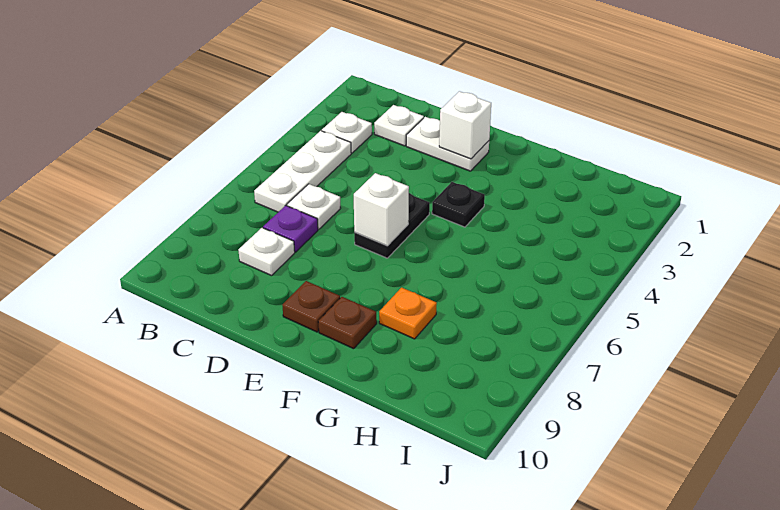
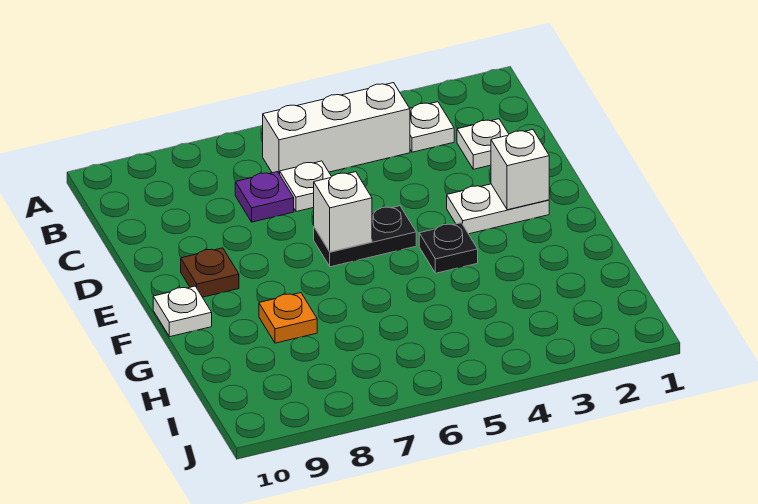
white plate B4:B6 level 1 -> white brick B4:B6 level 1
white plate C8 level 1 -> white plate F10 level 1
white plate D2:E2 level 1 -> white plate E2:E3 level 1
brown plate F9 level 1 -> none

